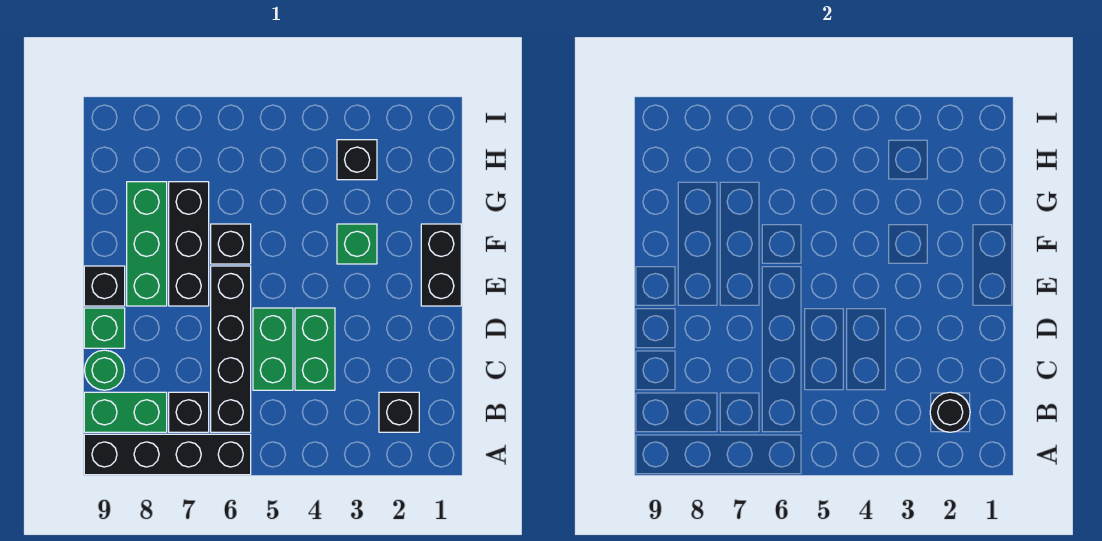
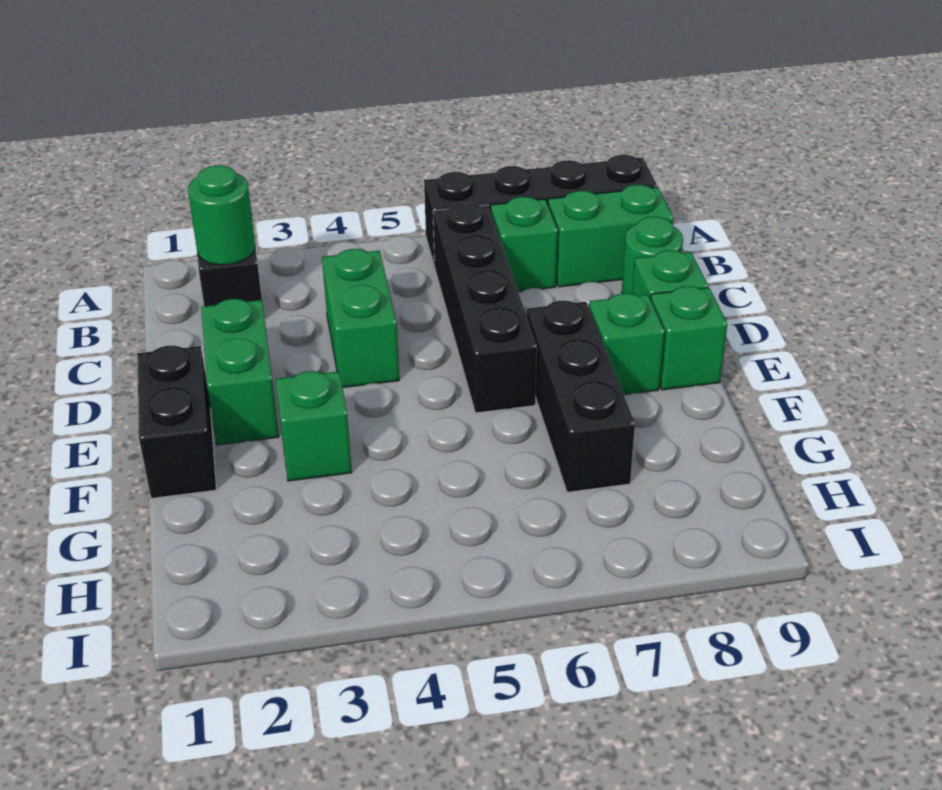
black round brick B2 level 2 -> green round brick B2 level 2
black brick B7 level 1 -> green brick B7 level 1
green brick C5:D5 level 1 -> green brick D2:E2 level 1
green brick E8:G8 level 1 -> green brick E8 level 1
black brick E9 level 1 -> green brick E9 level 1
black brick F6 level 1 -> none
black brick H3 level 1 -> none

